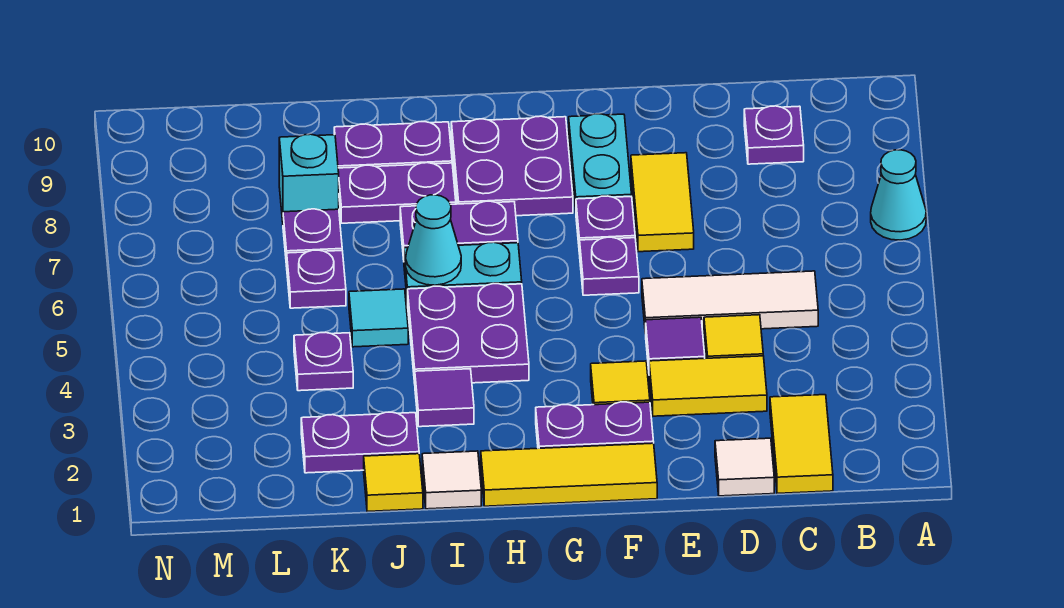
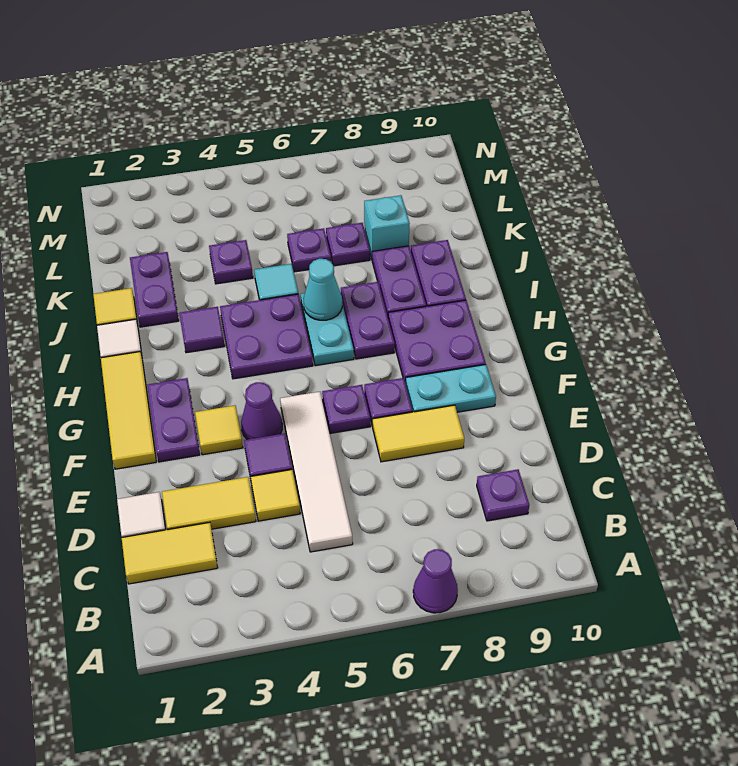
cyan cone A7 level 1 -> purple cone A7 level 1
white tile C5:E5 level 1 -> white tile C5:F5 level 1
yellow tile D3:E3 level 1 -> yellow tile D2:D3 level 1
none -> purple cone F4 level 1

